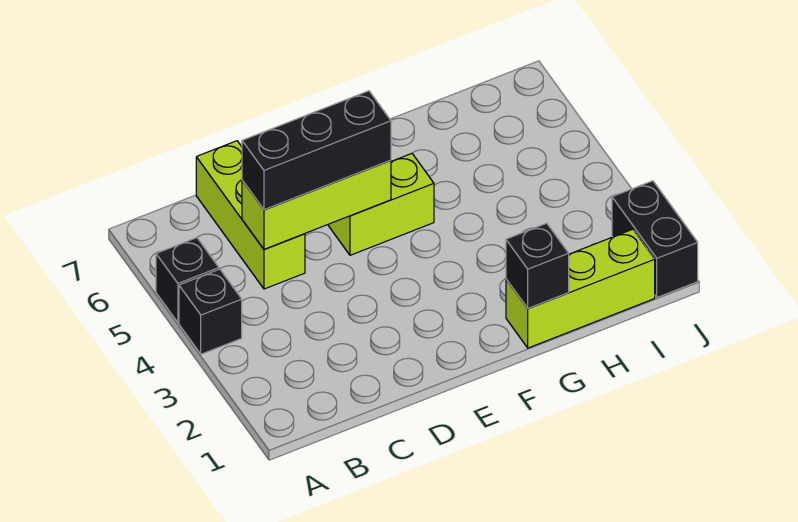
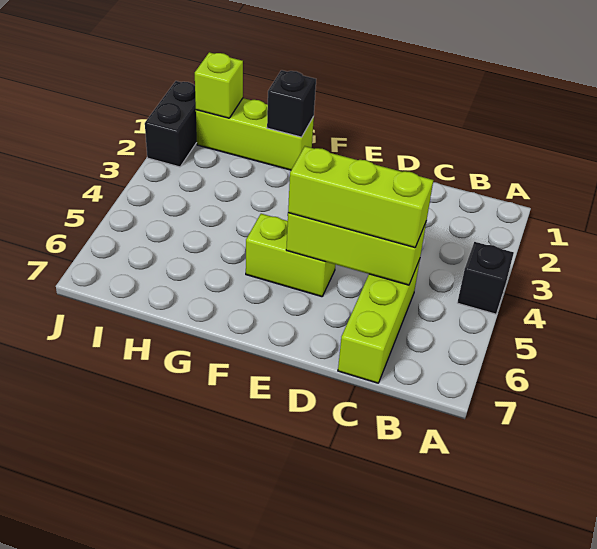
black brick A5 level 1 -> none
black brick C5:E5 level 3 -> lime brick C5:E5 level 3
none -> lime brick I1 level 2

